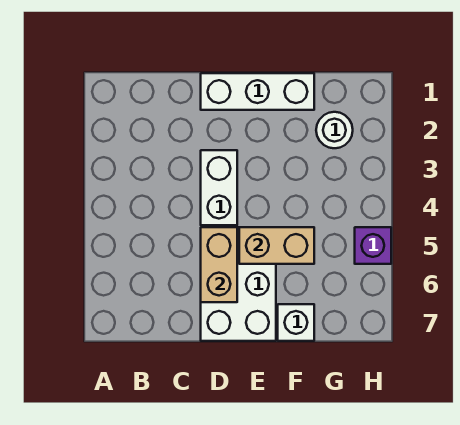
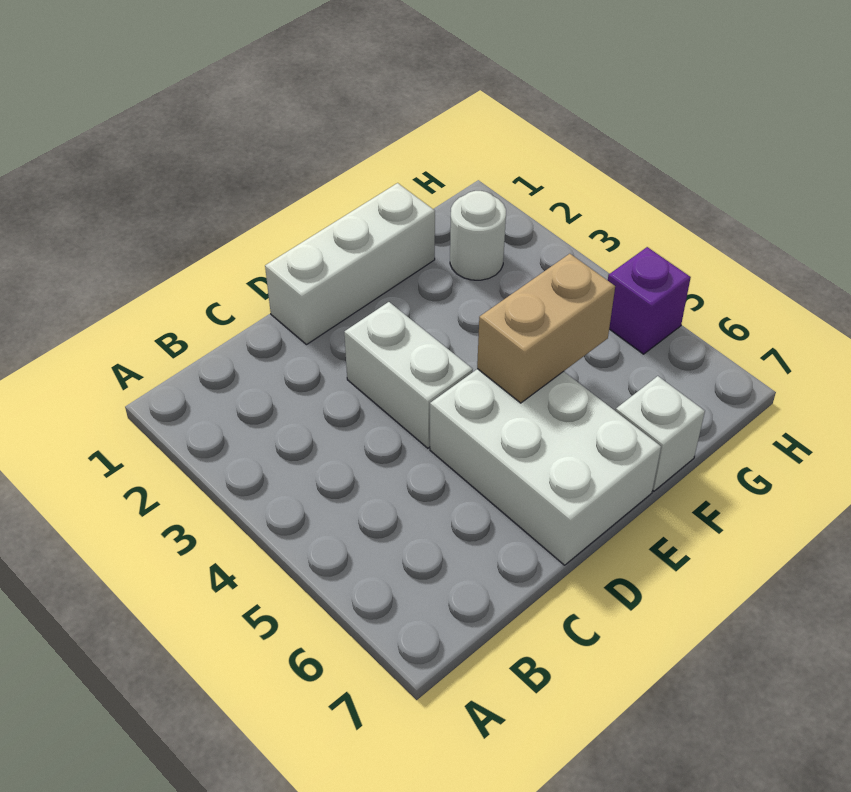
tan brick D5:D6 level 2 -> none

